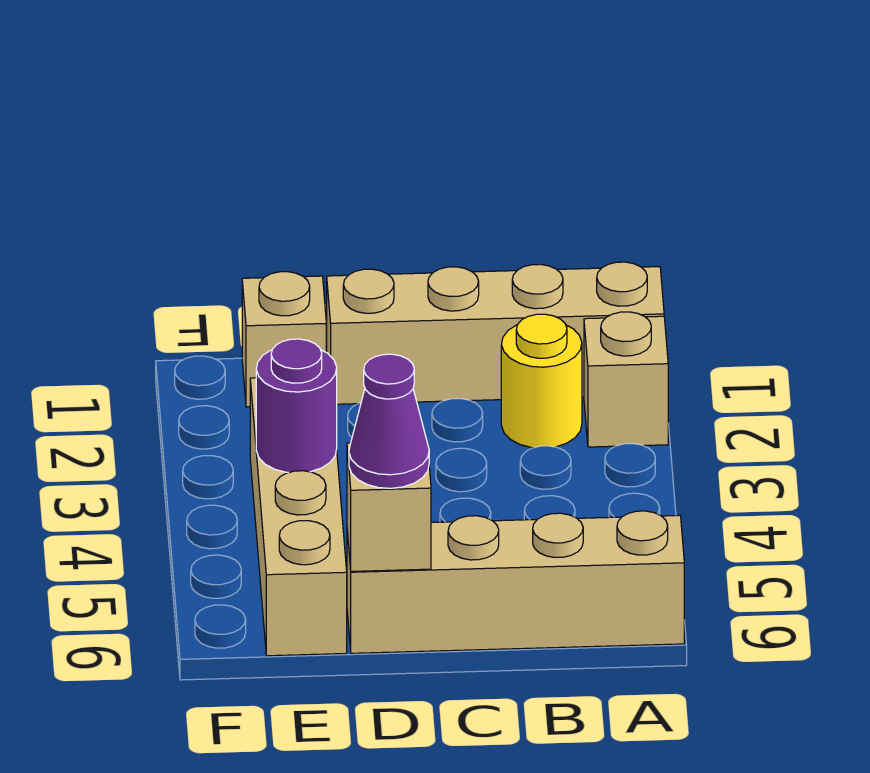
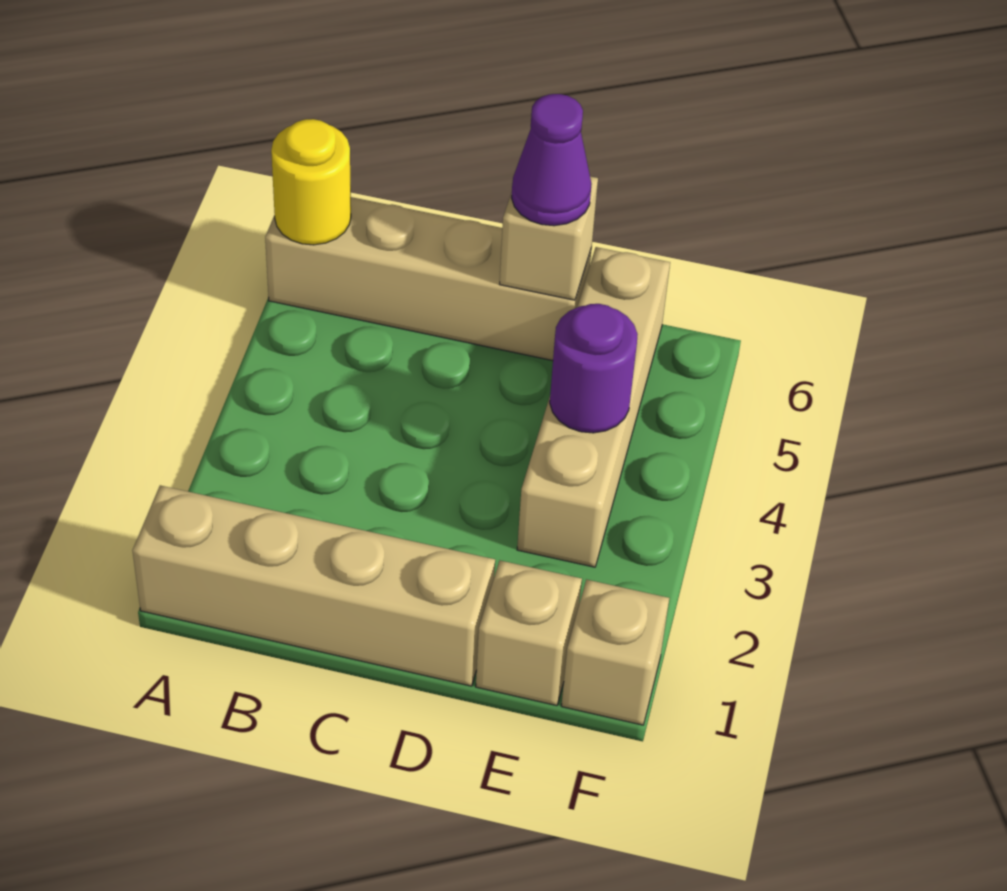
tan brick A2 level 1 -> tan brick F1 level 1
yellow round brick B2 level 1 -> yellow round brick A6 level 2

